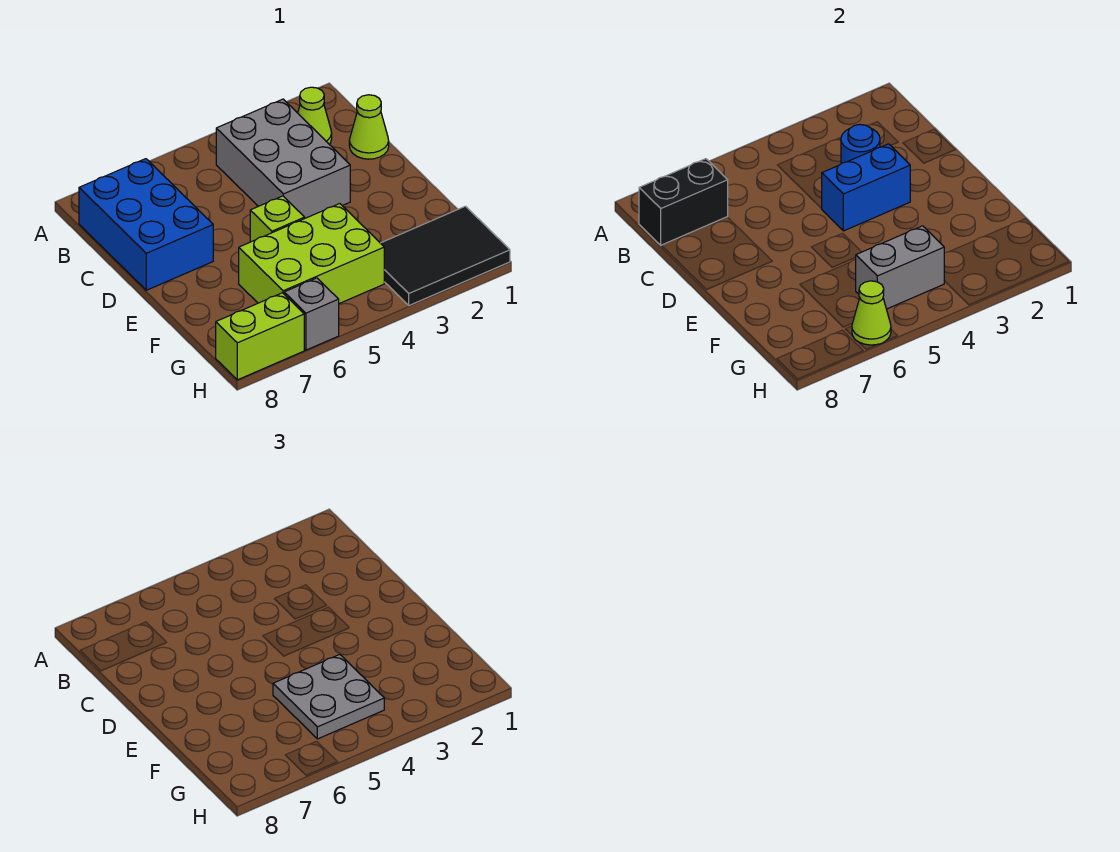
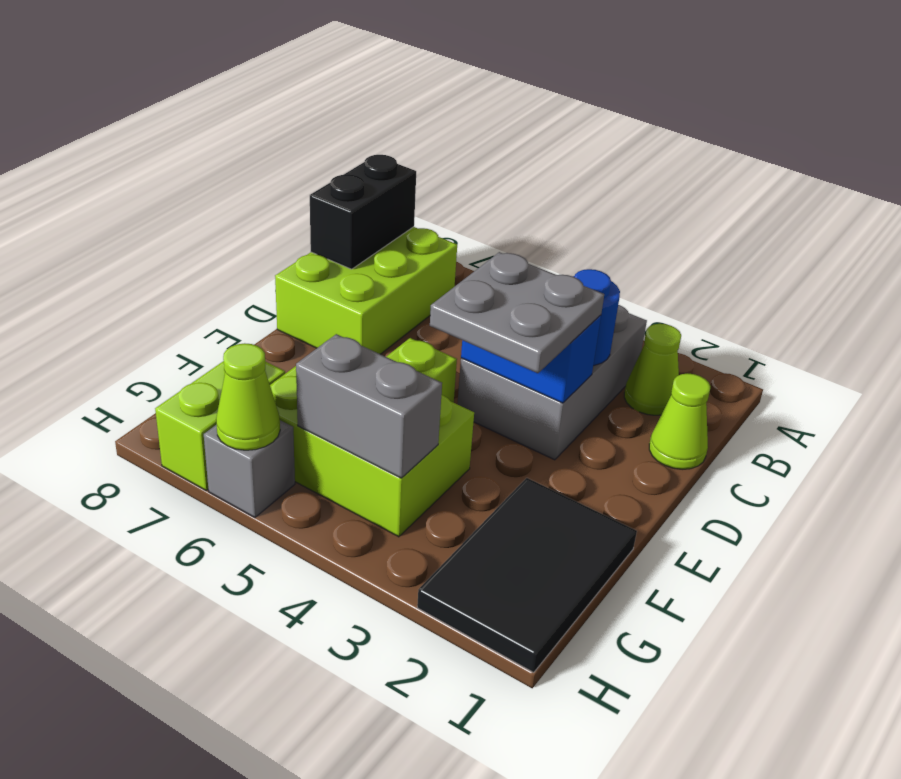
blue brick B7:D8 level 1 -> lime brick B7:D8 level 1
black brick B7:B8 level 2 -> black brick B8:C8 level 2
grey plate F4:G5 level 3 -> grey plate D3:E4 level 3
black tile G1:H3 level 1 -> black tile F1:H2 level 1
lime brick H7:H8 level 1 -> lime brick G7:H7 level 1

